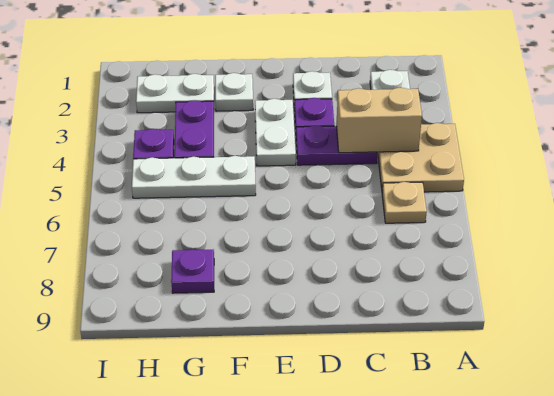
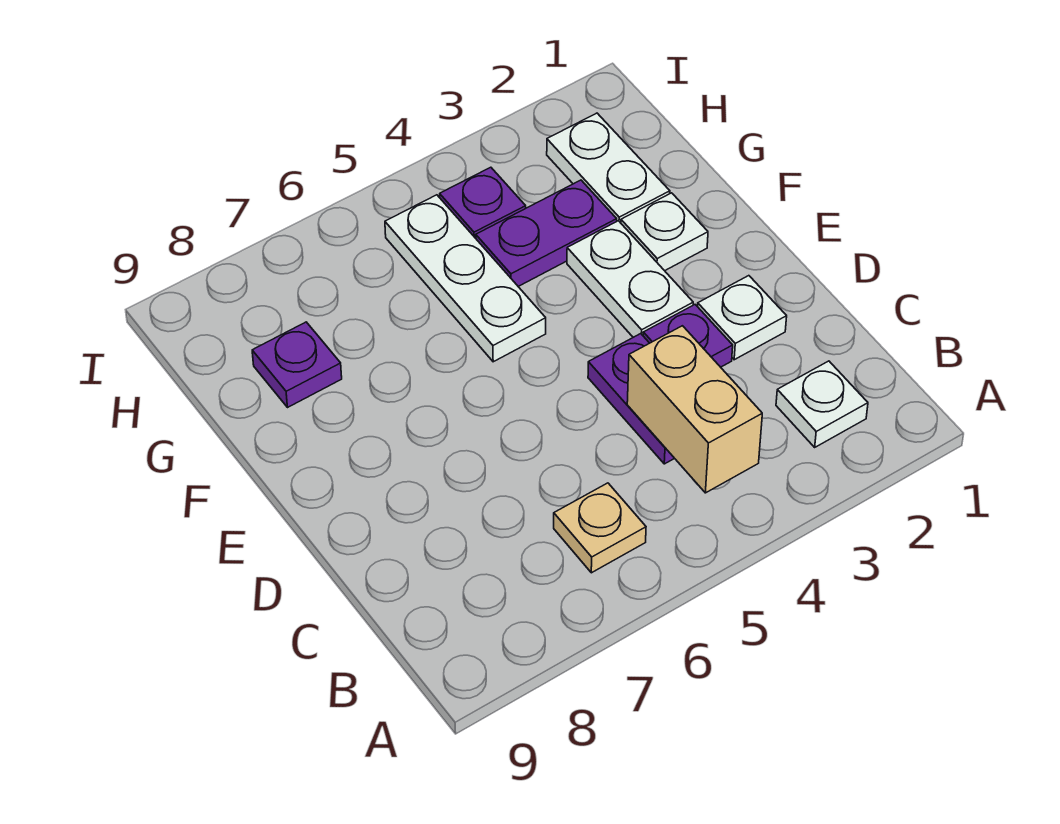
tan plate A4:B5 level 1 -> none
white plate E3:E4 level 1 -> white plate E3:F3 level 1

